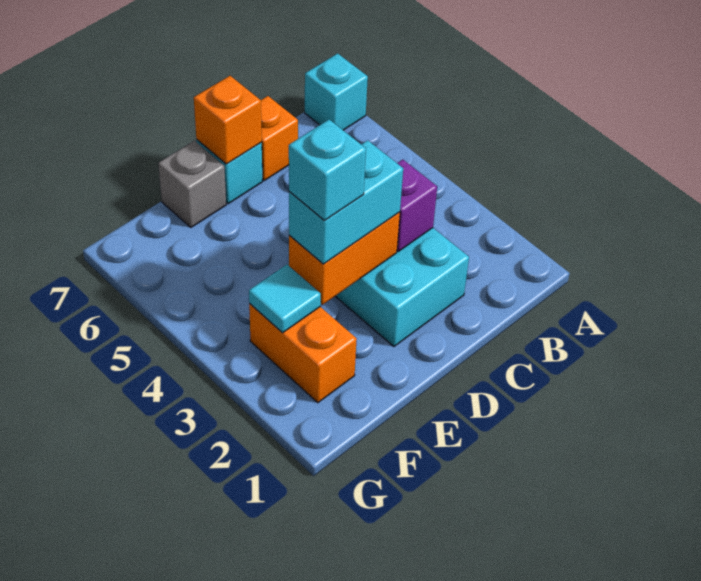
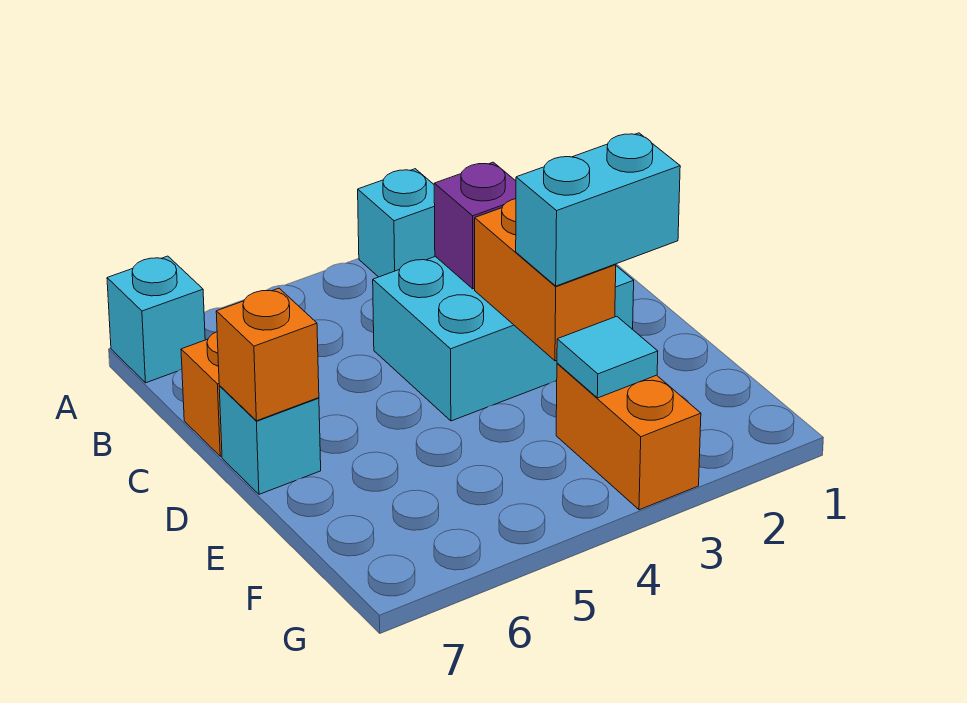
cyan brick D3:E3 level 3 -> cyan brick E2:E3 level 3
cyan brick E3 level 4 -> cyan brick A3 level 1
grey brick E7 level 1 -> none
orange brick F2:F3 level 1 -> orange brick F3:G3 level 1

